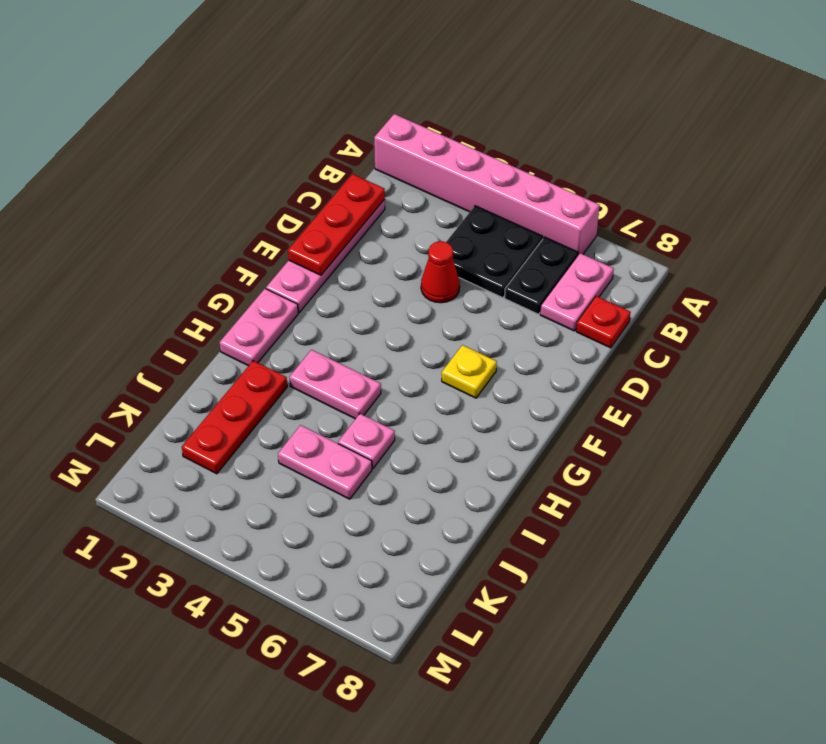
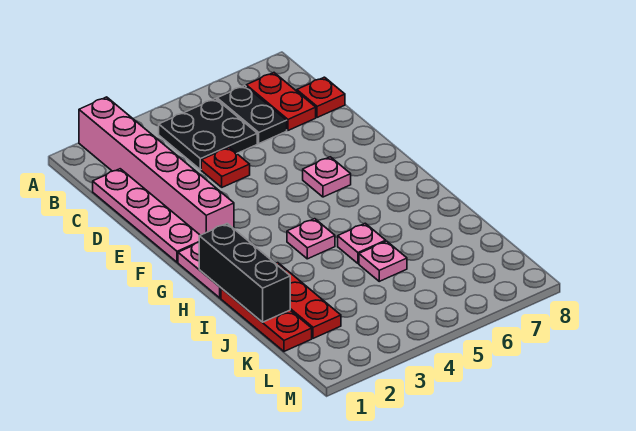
pink brick A1:A6 level 1 -> pink brick A2:F2 level 1
pink plate B7:C7 level 1 -> red plate B7:C7 level 1
red plate C1:E1 level 2 -> red plate I1:K1 level 1
red cone D4 level 1 -> red plate D4 level 1
yellow plate F6 level 1 -> pink plate F6 level 1
none -> black brick H1:J1 level 2
pink plate H3:H4 level 1 -> pink plate H4 level 1
pink plate J4:J5 level 1 -> pink plate J5 level 1

